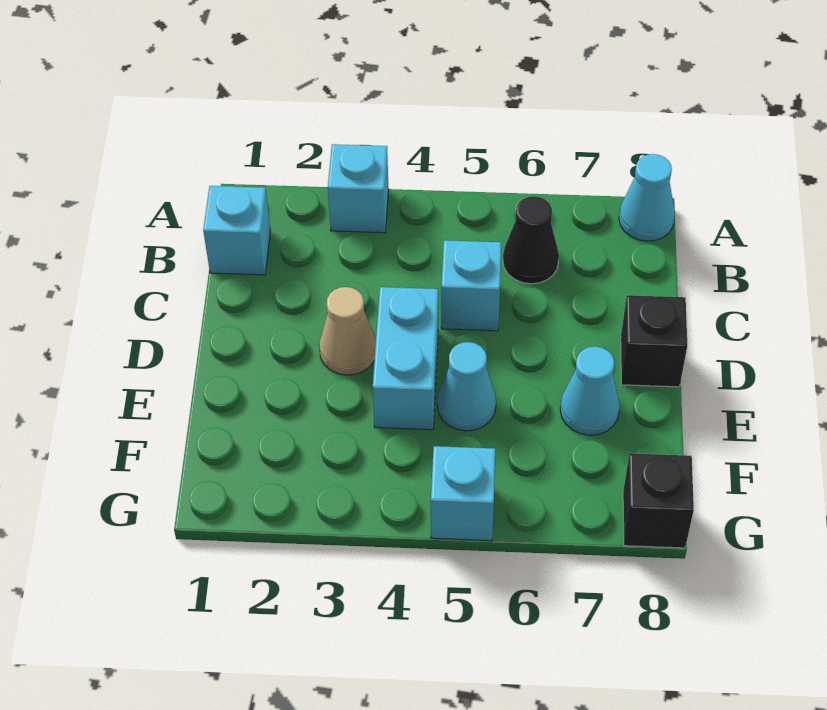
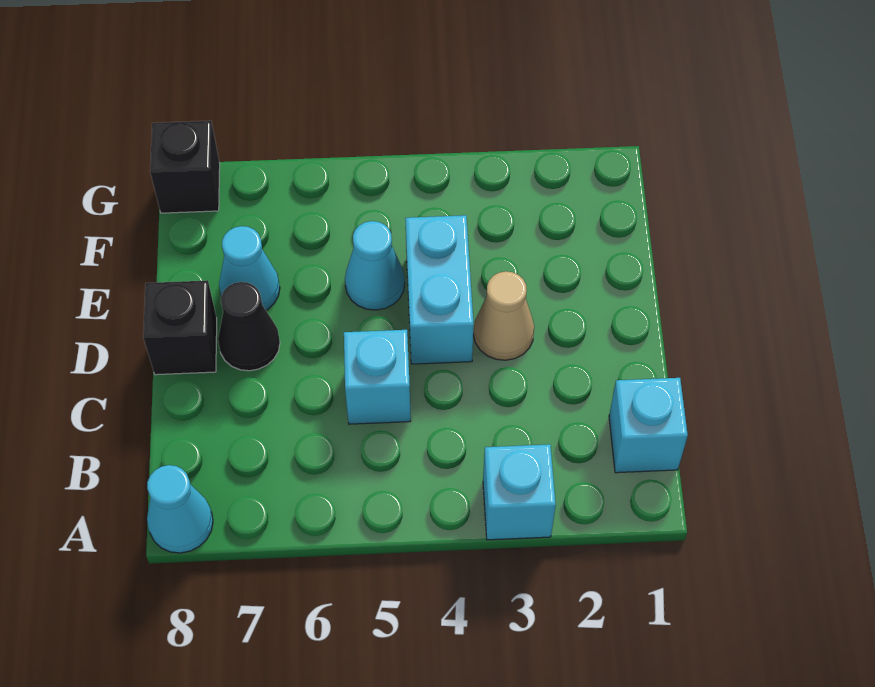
black cone B6 level 1 -> black cone D7 level 1
cyan brick G5 level 1 -> none

